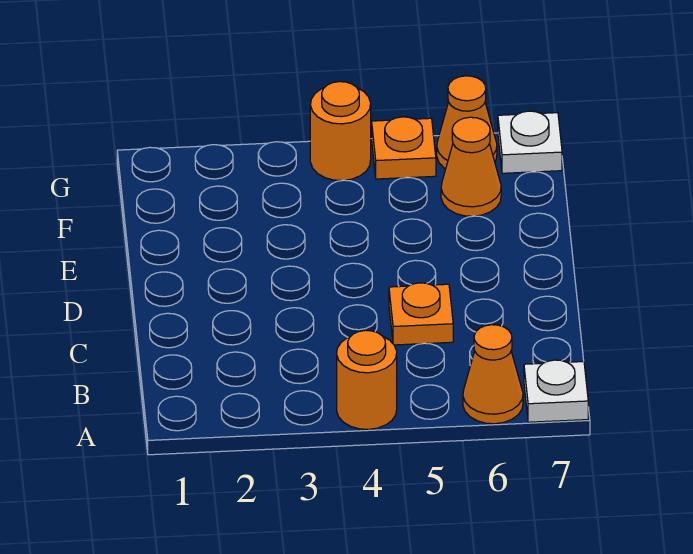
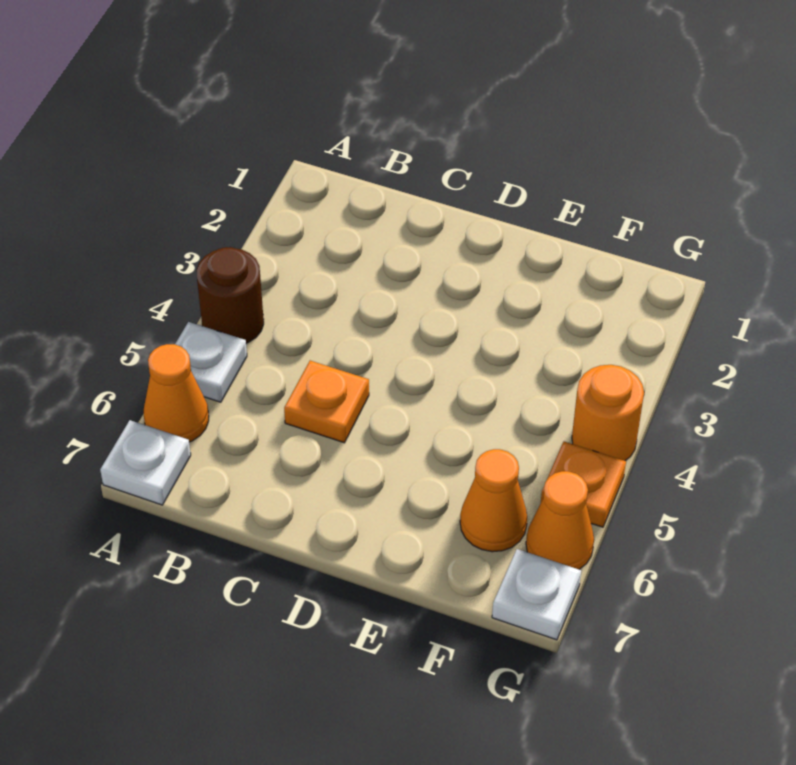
orange round brick A4 level 1 -> brown round brick A4 level 1
none -> white plate A5 level 1

